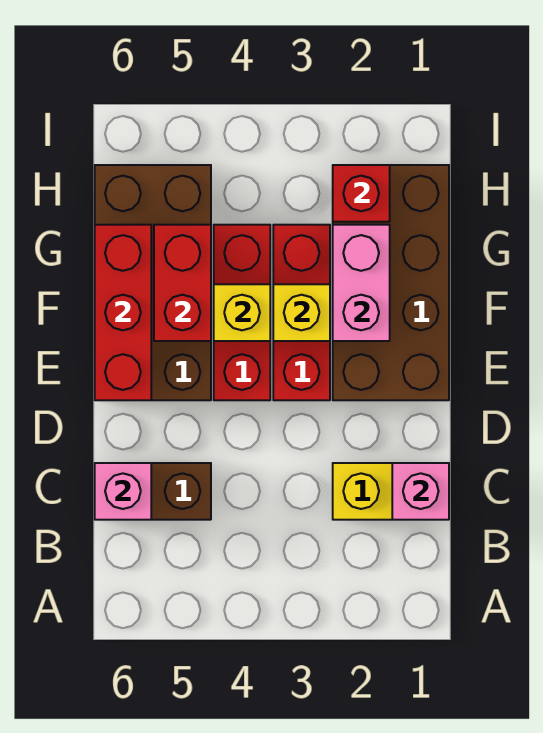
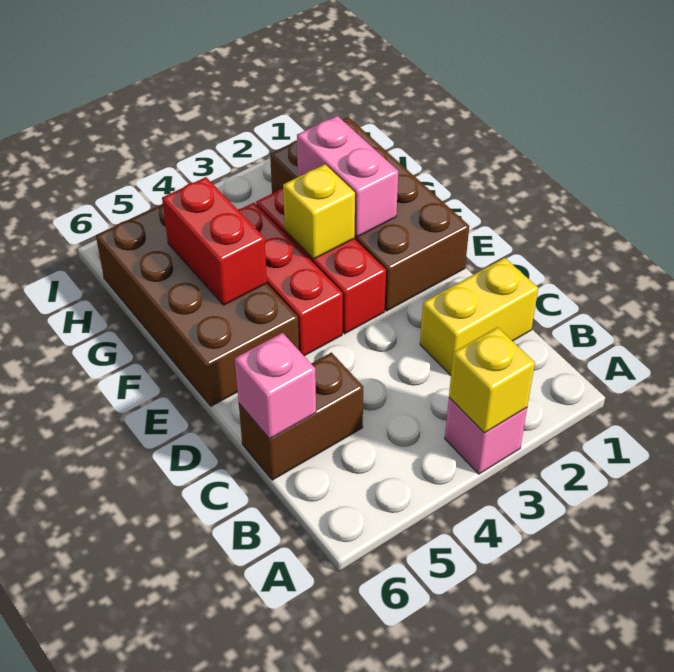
pink brick C1 level 2 -> pink brick A3 level 1
red brick E6:G6 level 2 -> none
yellow brick F4 level 2 -> yellow brick A3 level 2
red brick H2 level 2 -> none

